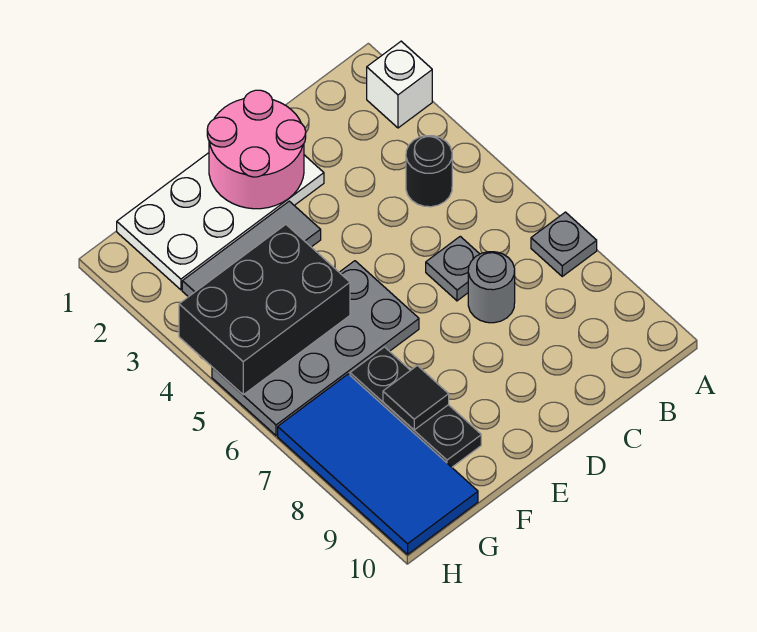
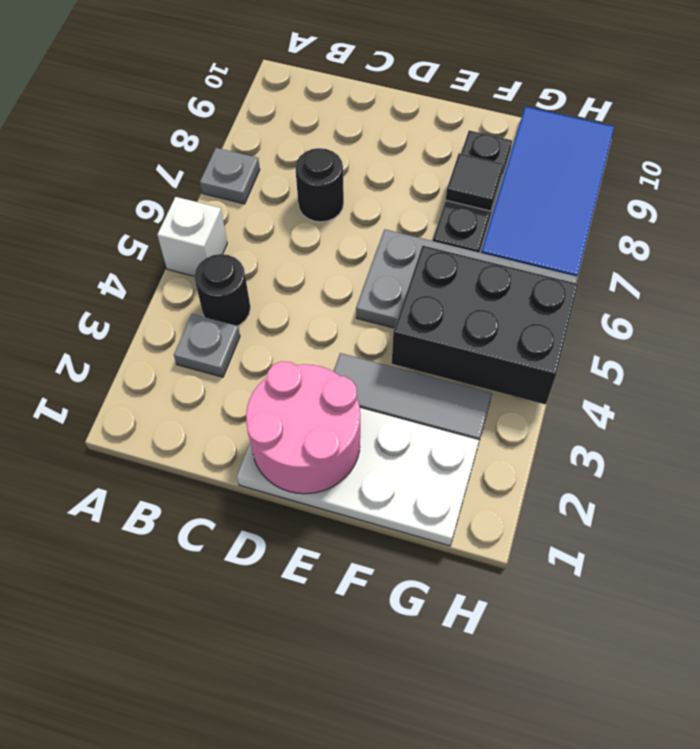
white brick A2 level 1 -> white brick A5 level 1
grey plate C6 level 1 -> grey plate B3 level 1
grey round brick C7 level 1 -> black round brick C7 level 1

